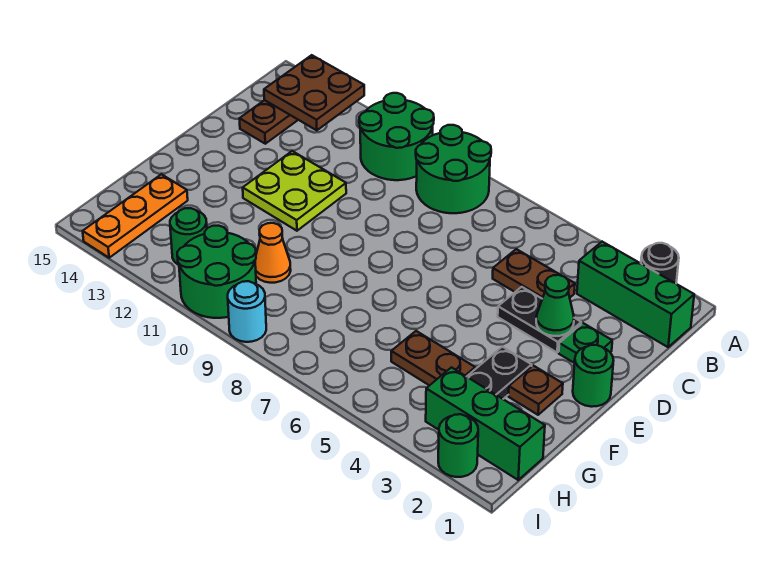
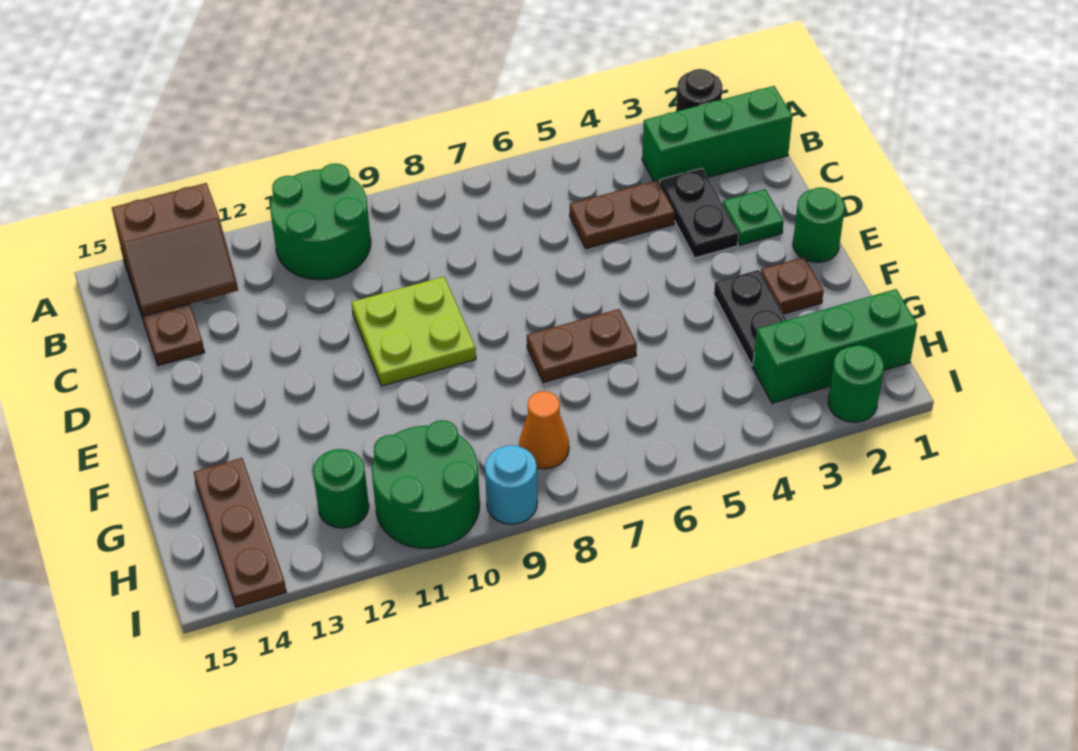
green round brick A8:B9 level 1 -> none
brown plate A13:B14 level 2 -> brown slope A13:B14 level 2 top A
black plate D3:D4 level 1 -> black plate C3:D3 level 1
green cone D3 level 2 -> none
lime plate D11:E12 level 1 -> lime plate D9:E10 level 1
brown plate G4:G5 level 1 -> brown plate F6:F7 level 1
orange cone G10 level 1 -> orange cone H8 level 1
orange plate G14:I14 level 1 -> brown plate G14:I14 level 1

